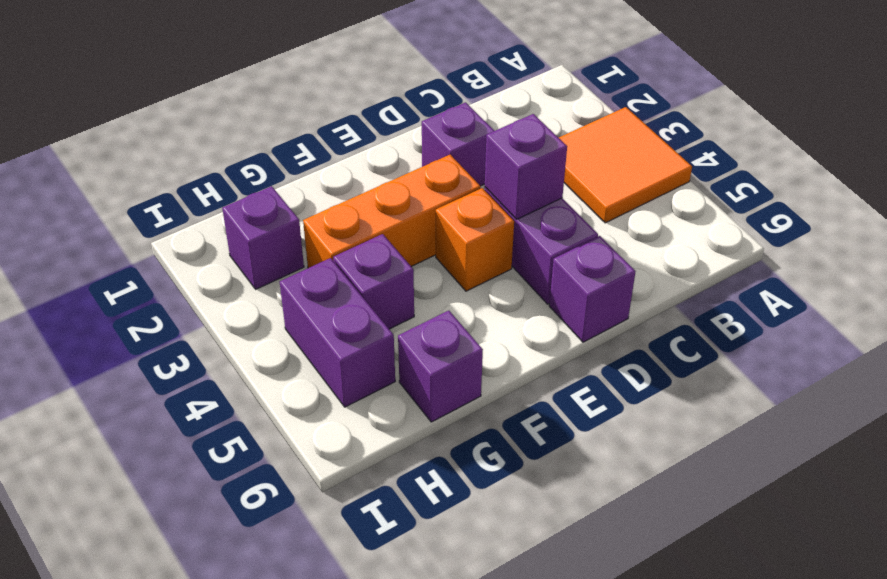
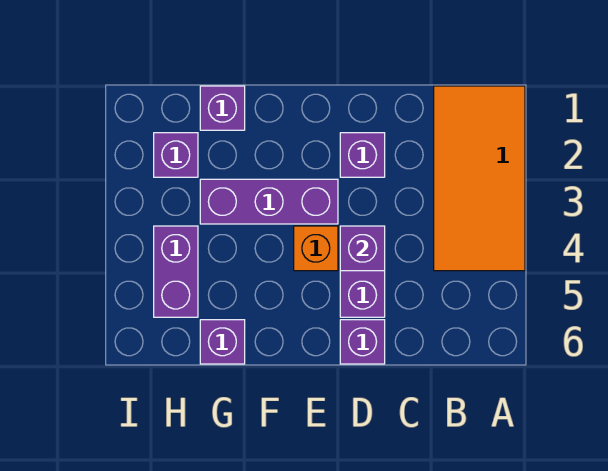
orange tile A3:B4 level 1 -> orange tile A1:B4 level 1
orange brick E3:G3 level 1 -> purple brick E3:G3 level 1
purple brick G4 level 1 -> purple brick G1 level 1

